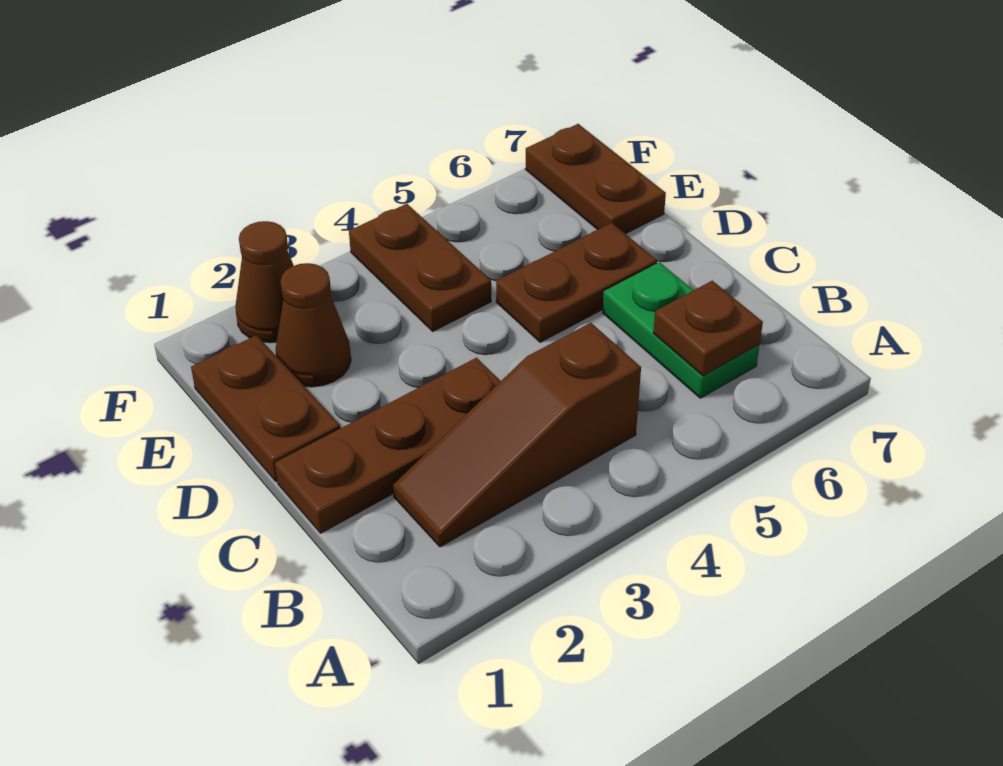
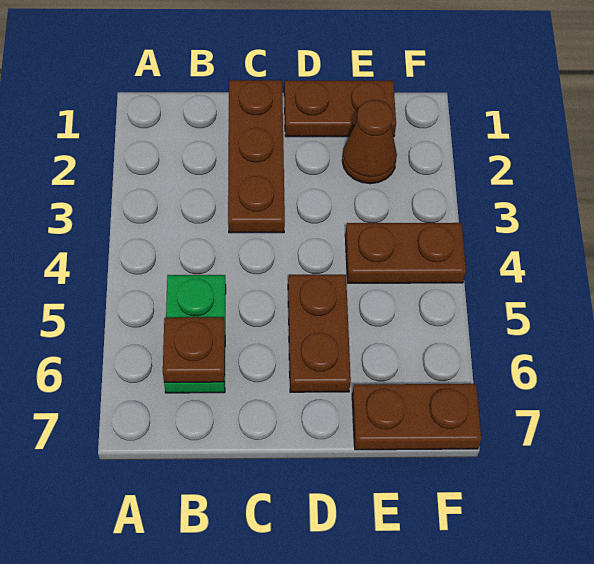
brown slope B2:B4 level 1 top 4 -> none
green plate B6:C6 level 1 -> green plate B5:B6 level 1
brown cone F2 level 1 -> none

